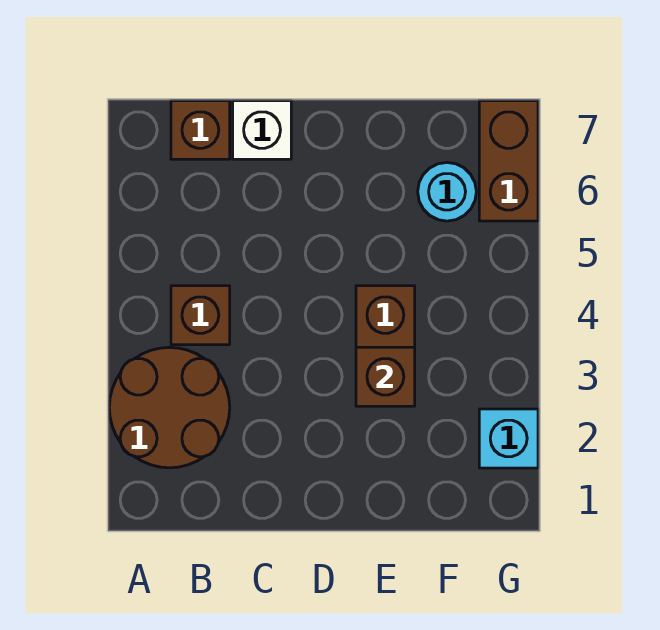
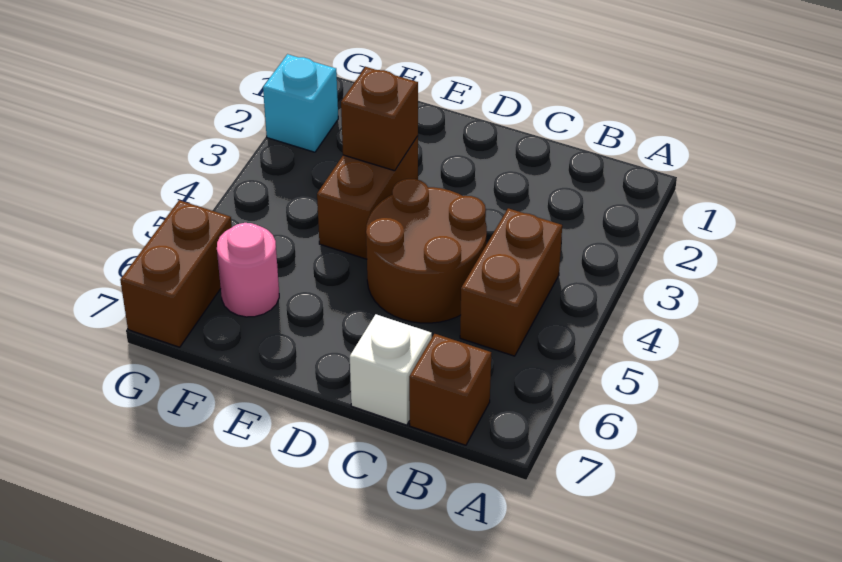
brown round brick A2:B3 level 1 -> brown round brick C4:D5 level 1
brown brick B4 level 1 -> brown brick B4:B5 level 1
cyan round brick F6 level 1 -> pink round brick F6 level 1

